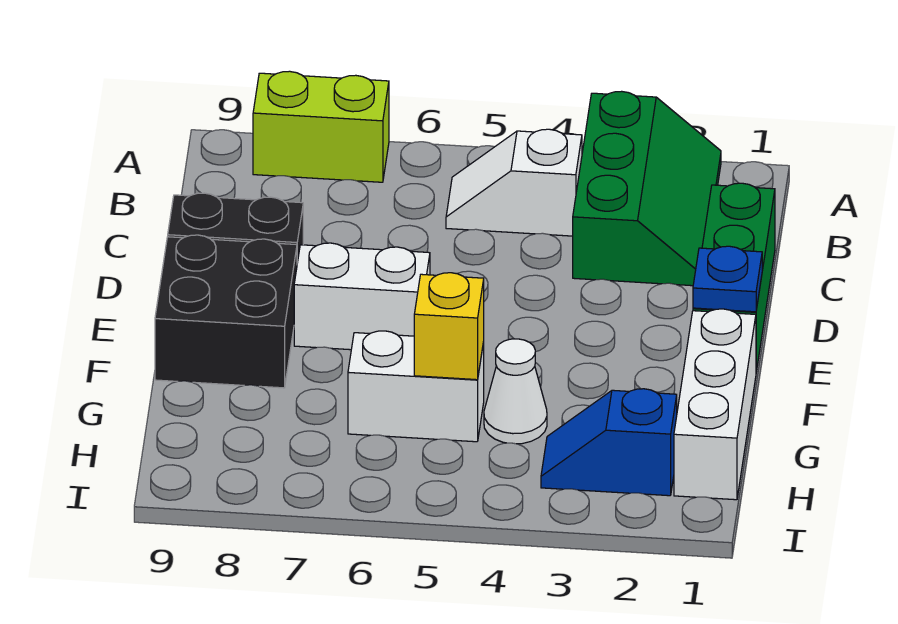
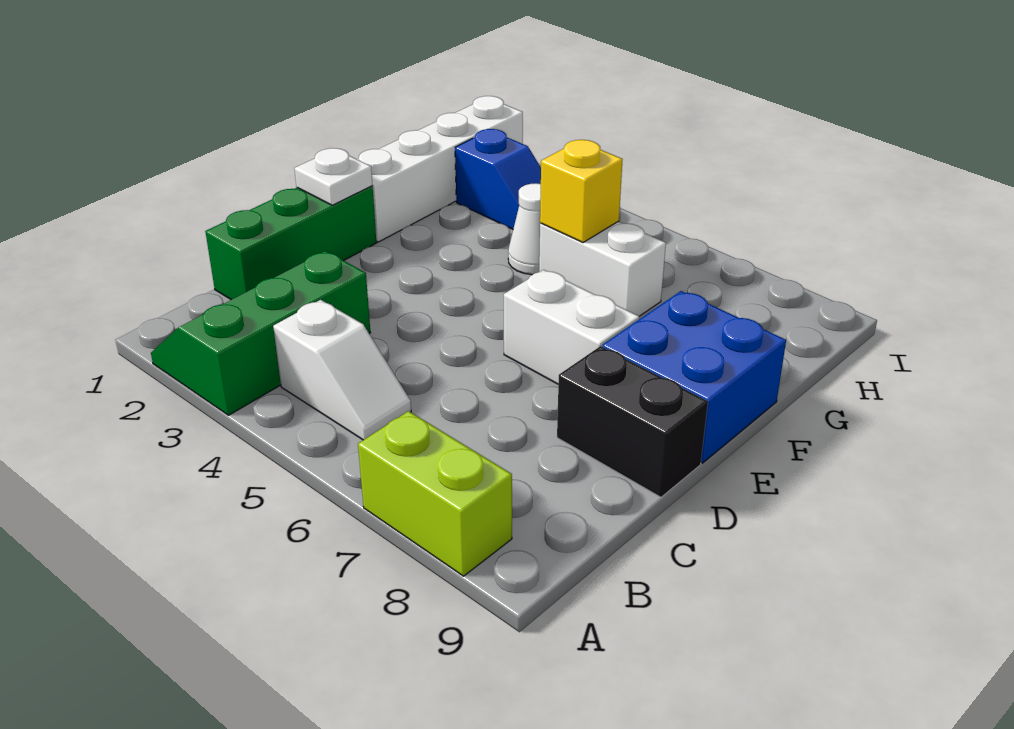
blue plate E1 level 2 -> white plate E1 level 2
black brick E8:F9 level 1 -> blue brick E8:F9 level 1
white brick F1:H1 level 1 -> white brick F1:I1 level 1

